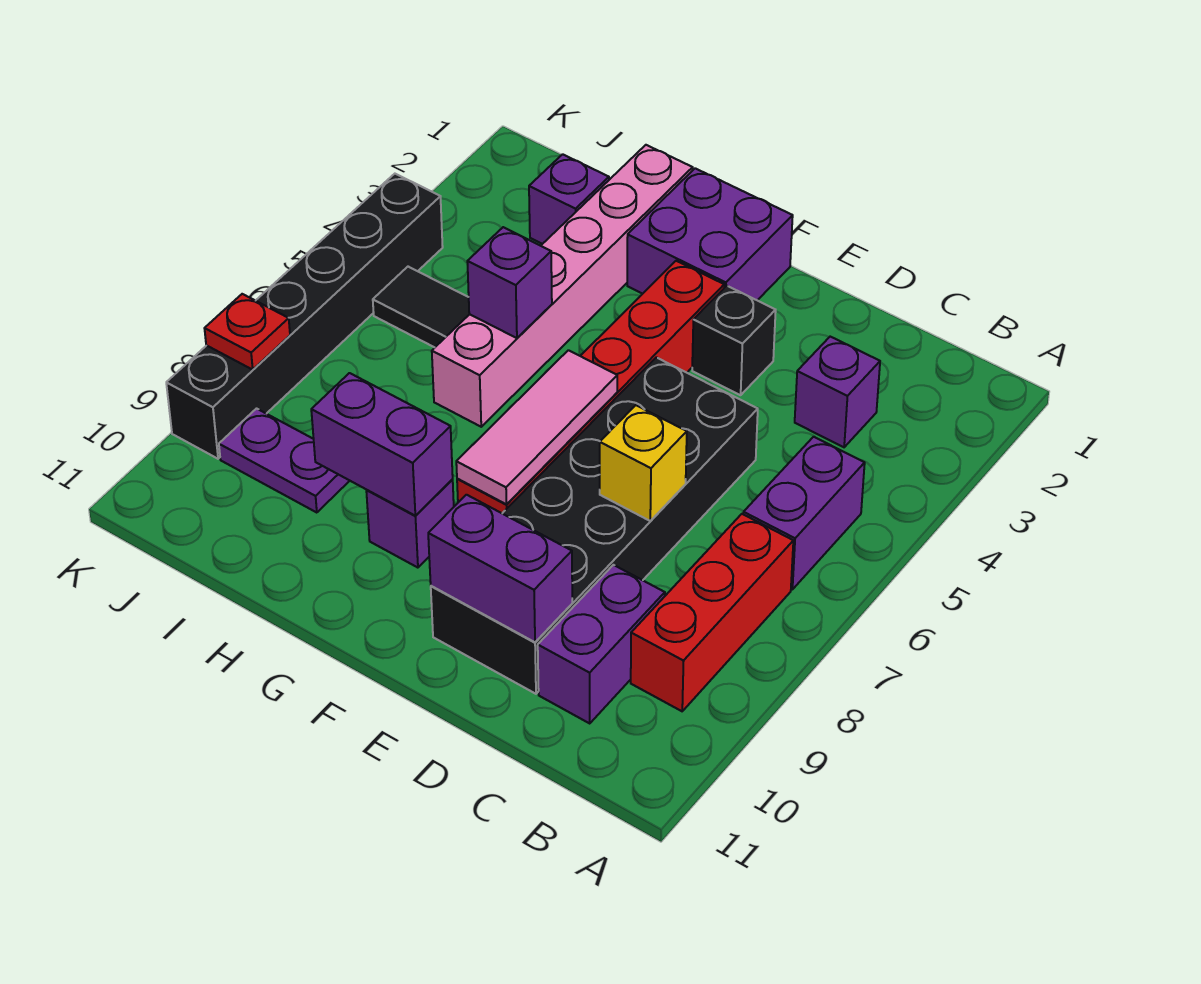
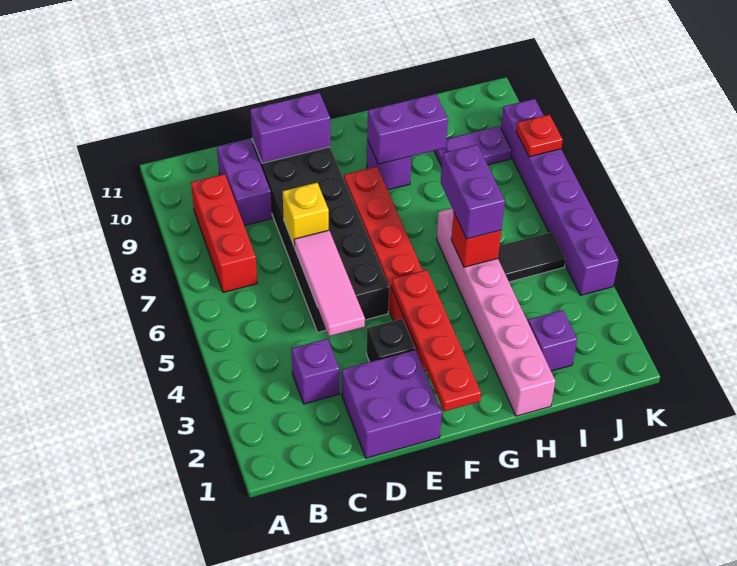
purple brick B5:B6 level 1 -> purple brick H5:H6 level 3
purple brick F1:G2 level 1 -> purple brick D1:E2 level 1
none -> red plate F1:F4 level 2
pink tile F6:F8 level 2 -> pink tile D4:D6 level 2
purple brick H5 level 2 -> red brick H5 level 2
black brick K4:K9 level 1 -> purple brick K4:K9 level 1

